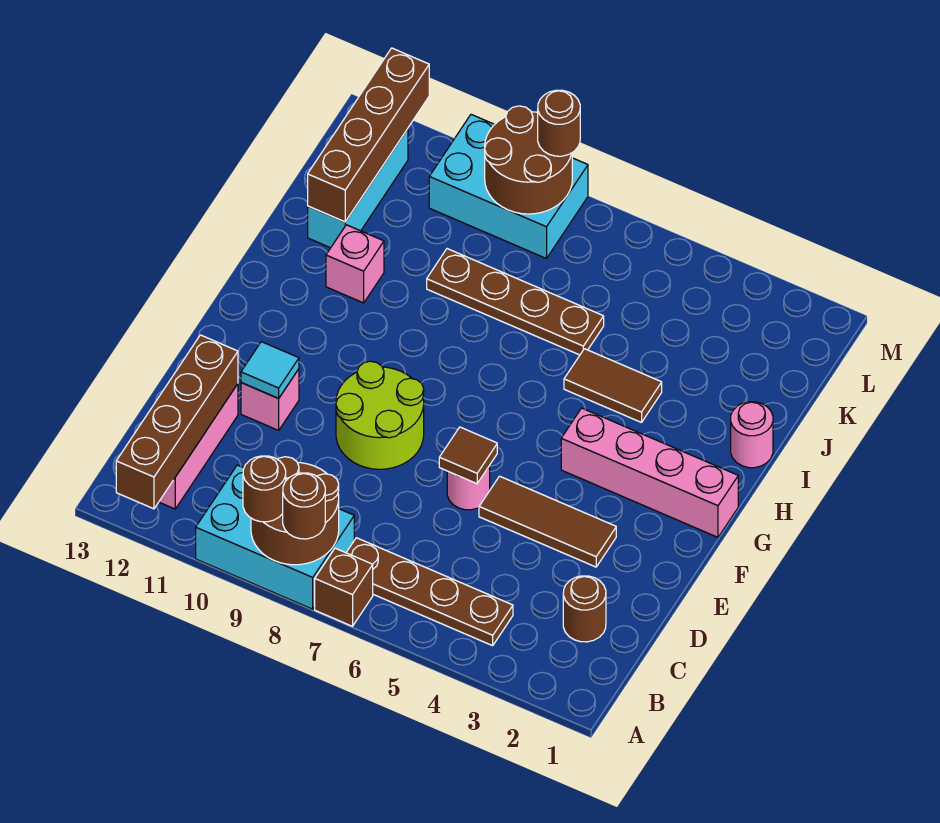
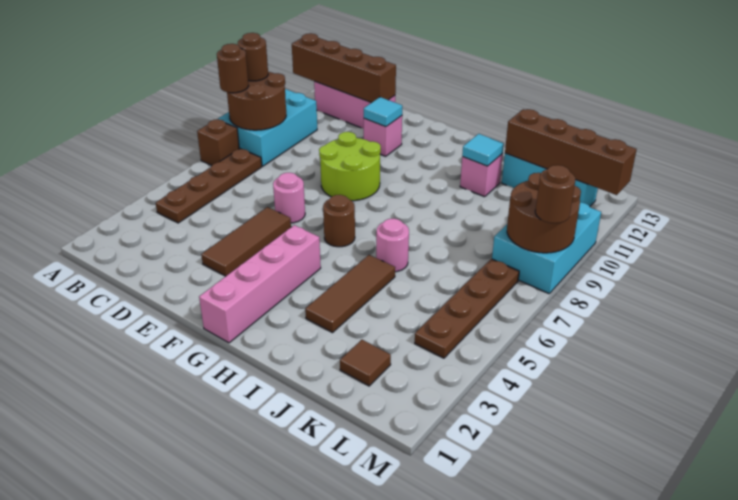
brown round brick C2 level 1 -> brown round brick G6 level 1
brown tile E6 level 2 -> brown tile K2 level 1
pink round brick I1 level 1 -> pink round brick I6 level 1
brown tile I4:I5 level 1 -> brown tile I3:I5 level 1
none -> cyan tile I11 level 2
brown plate J6:J9 level 1 -> brown plate L4:L7 level 1

